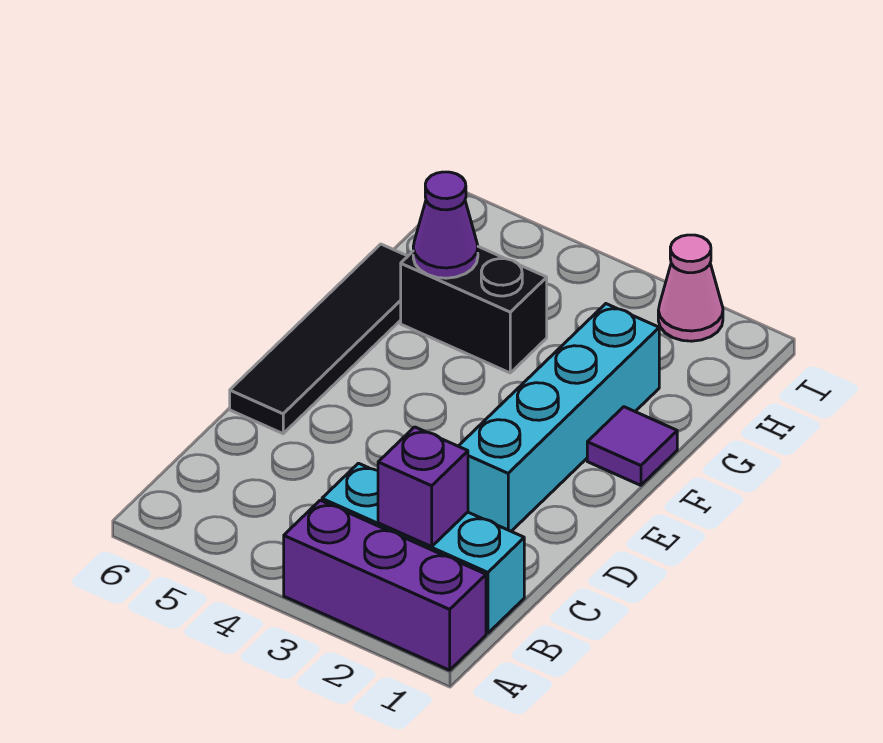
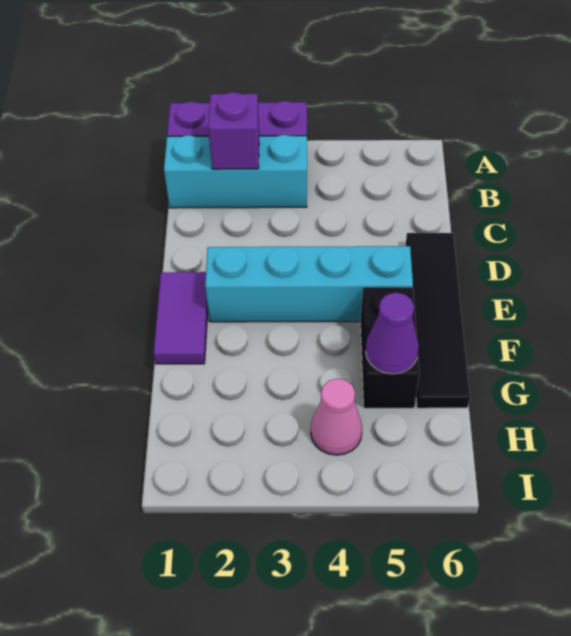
cyan brick D2:G2 level 1 -> cyan brick E2:E5 level 1
purple tile F1 level 1 -> purple tile E1:F1 level 1
black brick G4:G5 level 1 -> black brick F5:G5 level 1
pink cone I2 level 1 -> pink cone H4 level 1

